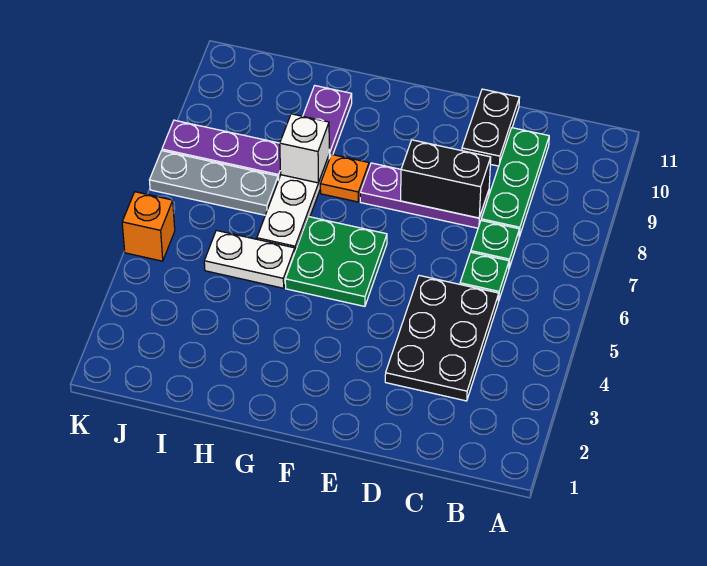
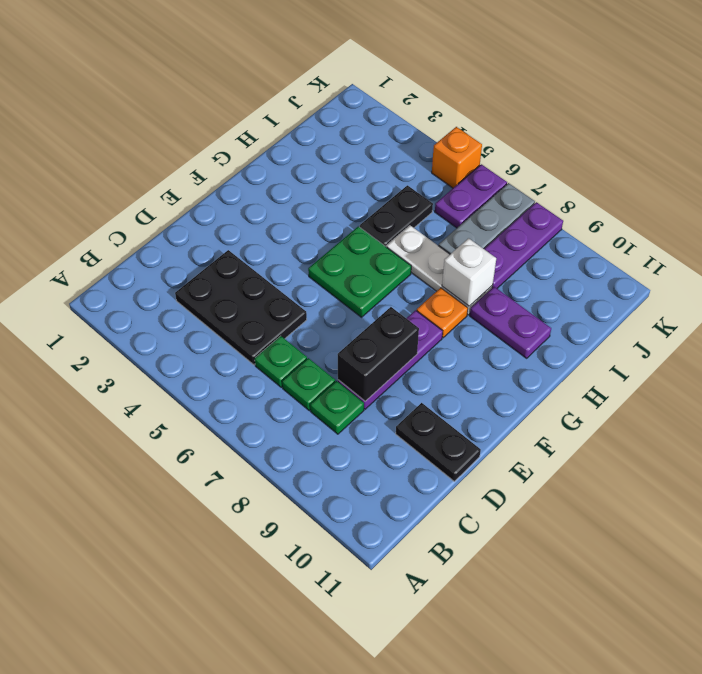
green plate C8:C10 level 1 -> green plate C8 level 1
white plate H5:I5 level 1 -> black plate H5:I5 level 1
none -> purple plate J6:K6 level 1

